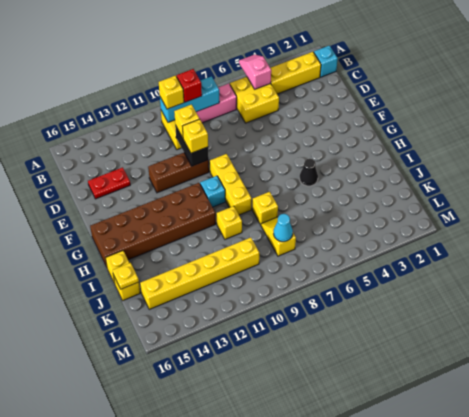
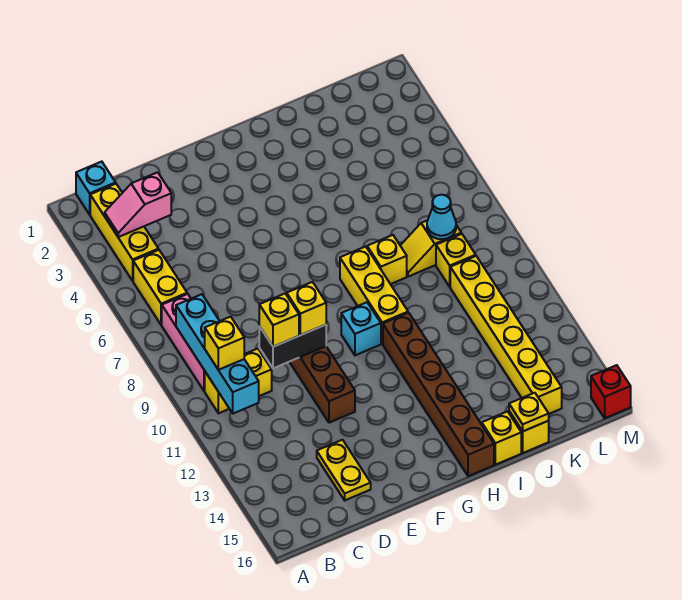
pink slope A5:B5 level 2 top B -> pink slope B3:C3 level 2 top C
yellow brick B5:C6 level 1 -> yellow brick B5:B6 level 1
cyan brick B8:B10 level 2 -> cyan brick B8:B11 level 2
red brick B9 level 3 -> red brick M16 level 1
red plate D14:D15 level 1 -> yellow plate D14:D15 level 1
yellow brick F9:H9 level 1 -> yellow brick H8:H10 level 1
brown brick G11:H16 level 1 -> brown brick H11:H16 level 1
black cone H5 level 1 -> none
yellow brick I10 level 1 -> yellow brick K9 level 1

